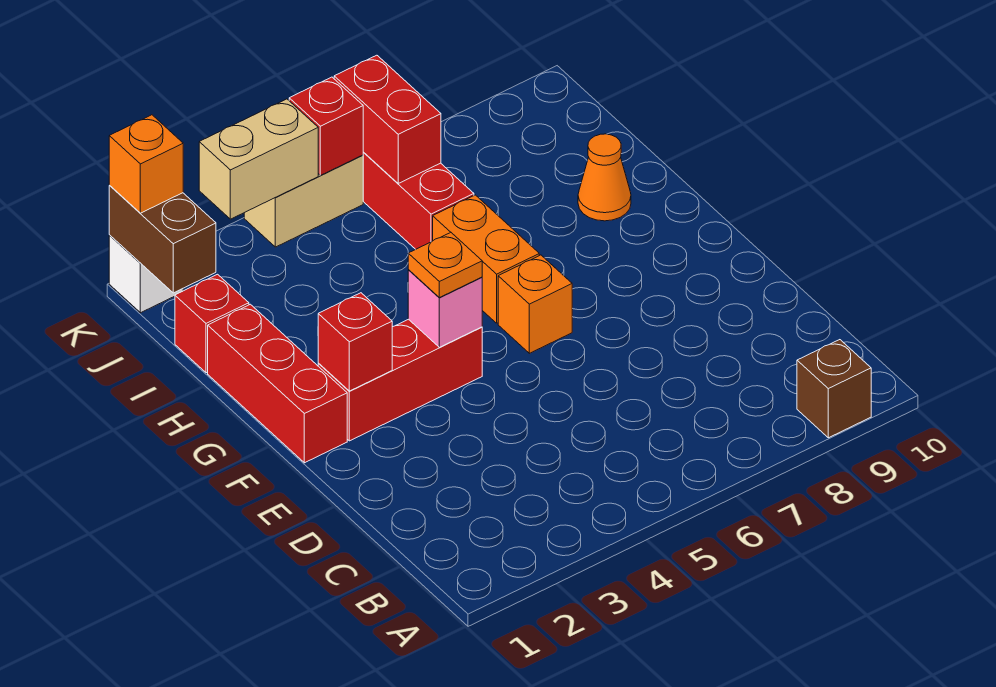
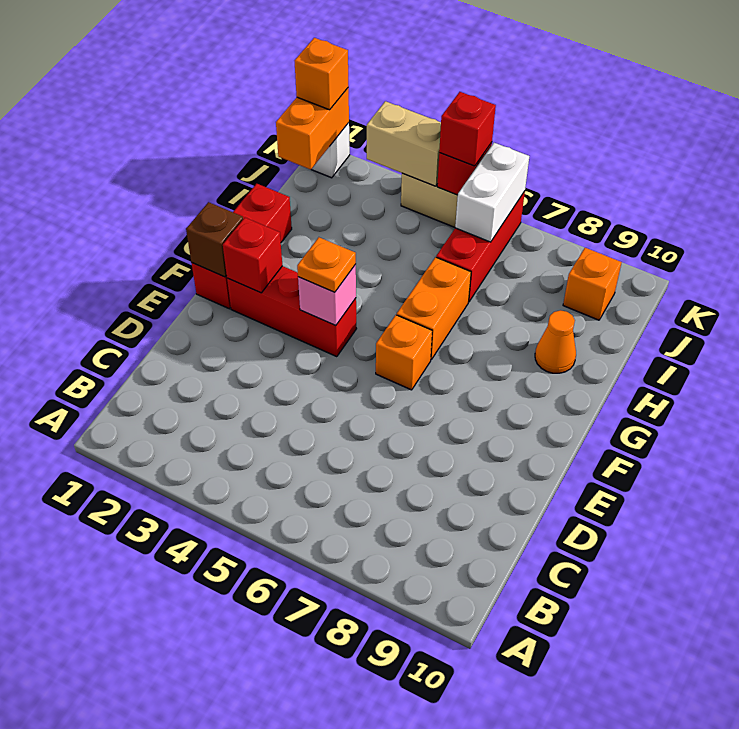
brown brick A9 level 1 -> brown brick F1 level 2
red brick I1 level 1 -> red brick K5 level 3
brown brick J1:K1 level 2 -> orange brick J1:K1 level 2
red brick J6:K6 level 2 -> white brick J6:K6 level 2
none -> orange brick J9 level 1

